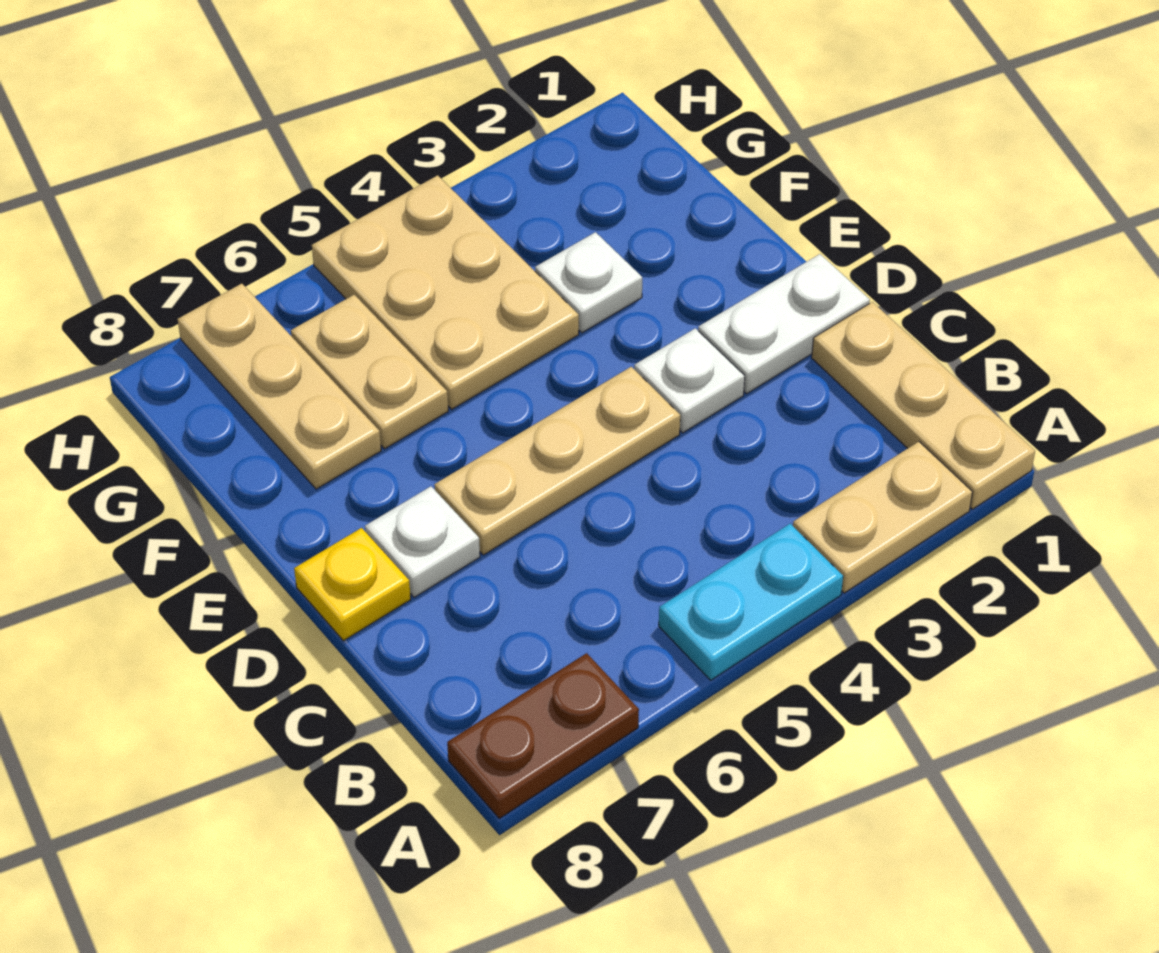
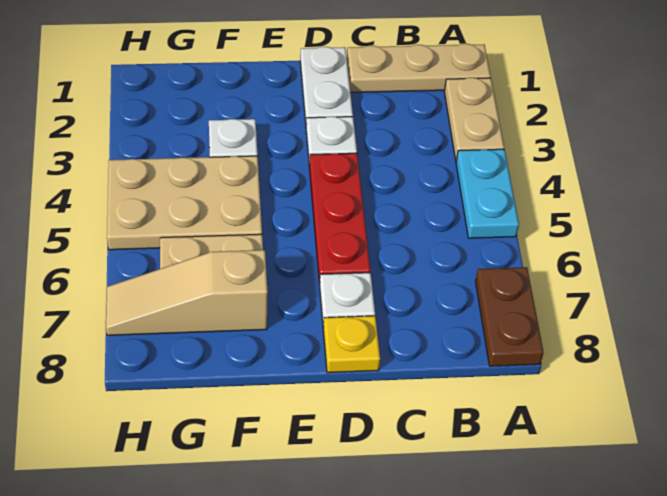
tan plate D4:D6 level 1 -> red plate D4:D6 level 1
tan plate F7:H7 level 1 -> tan slope F7:H7 level 1 top F

